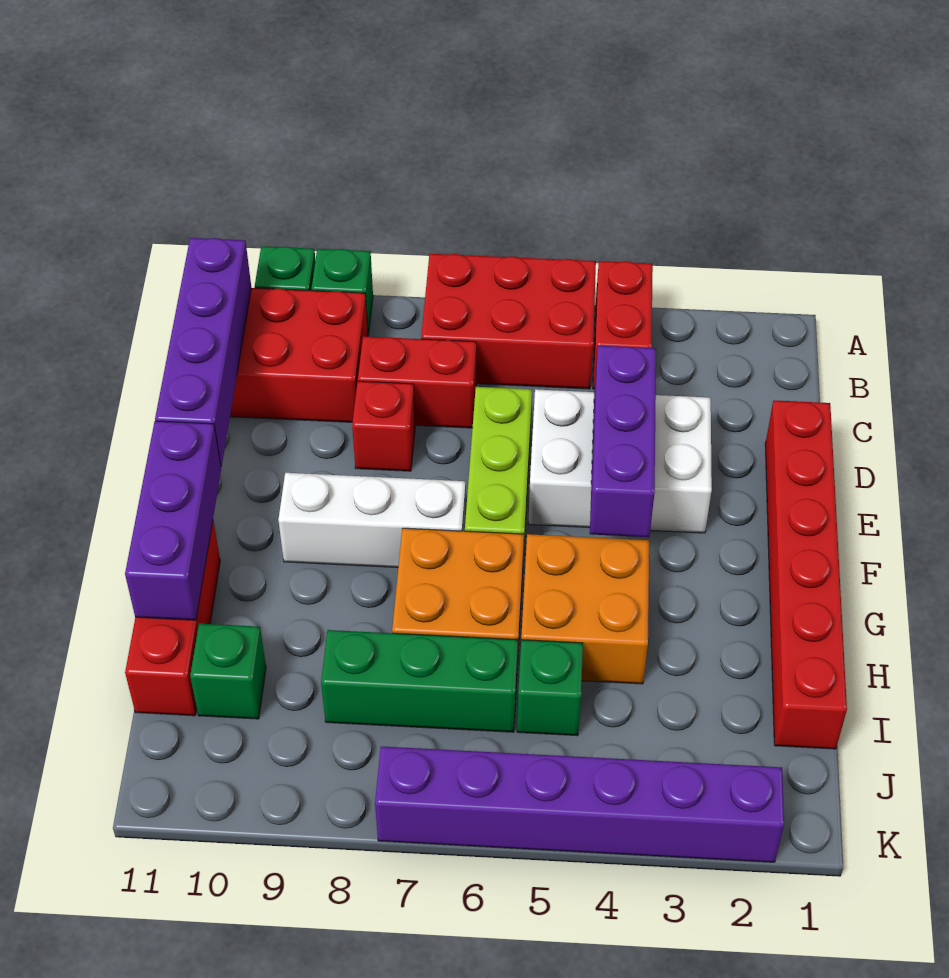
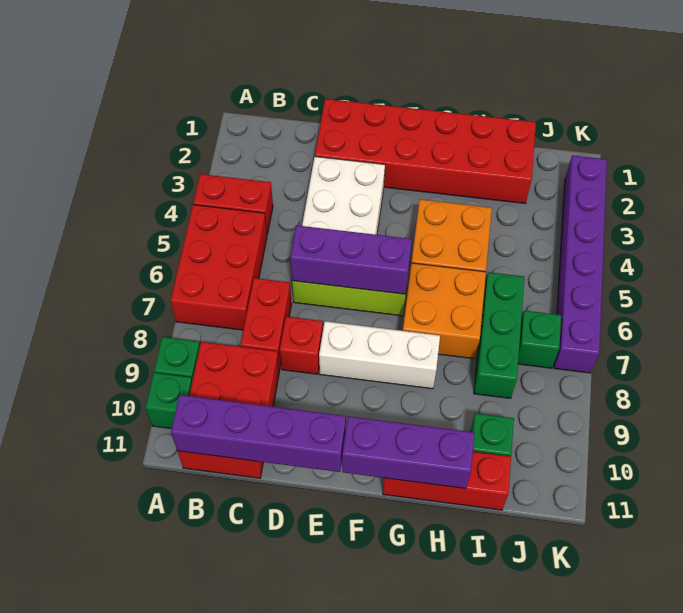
red brick D1:I1 level 1 -> red brick D1:I2 level 1
purple brick D4:F4 level 2 -> purple brick D6:F6 level 2
white brick F7:F9 level 1 -> white brick E8:G8 level 1
green brick I5 level 1 -> green brick J7 level 1

